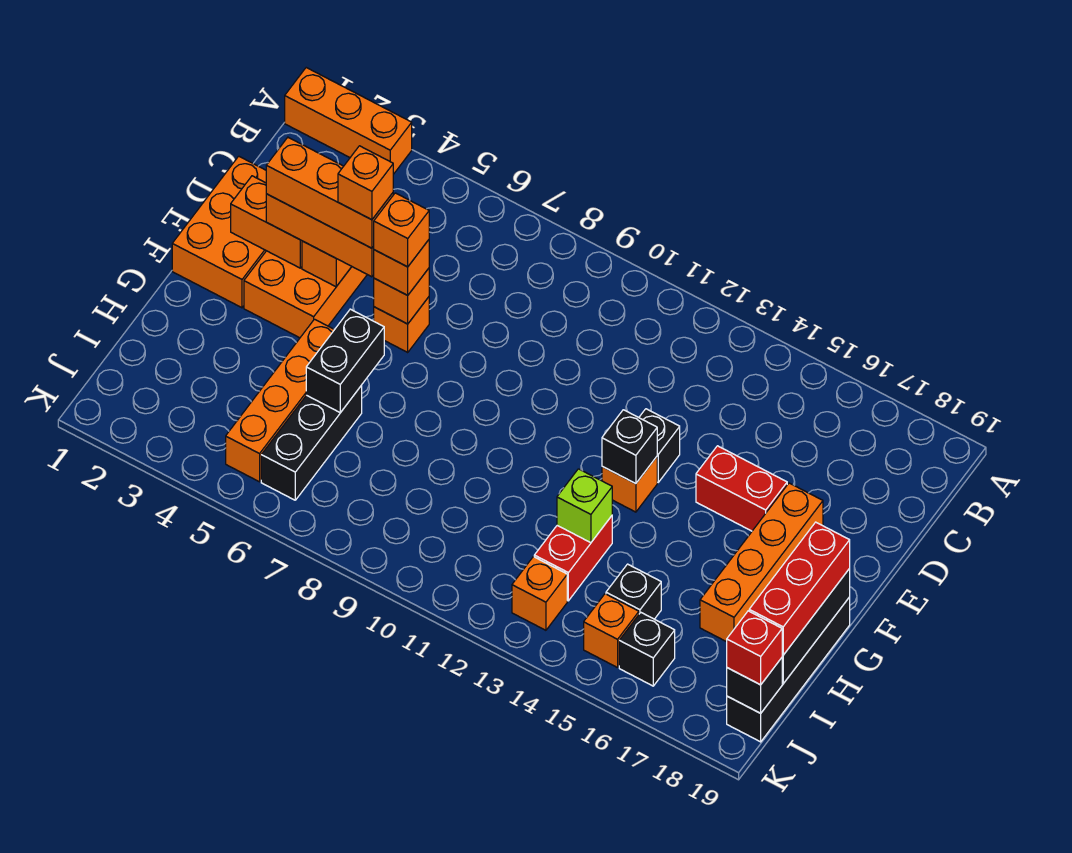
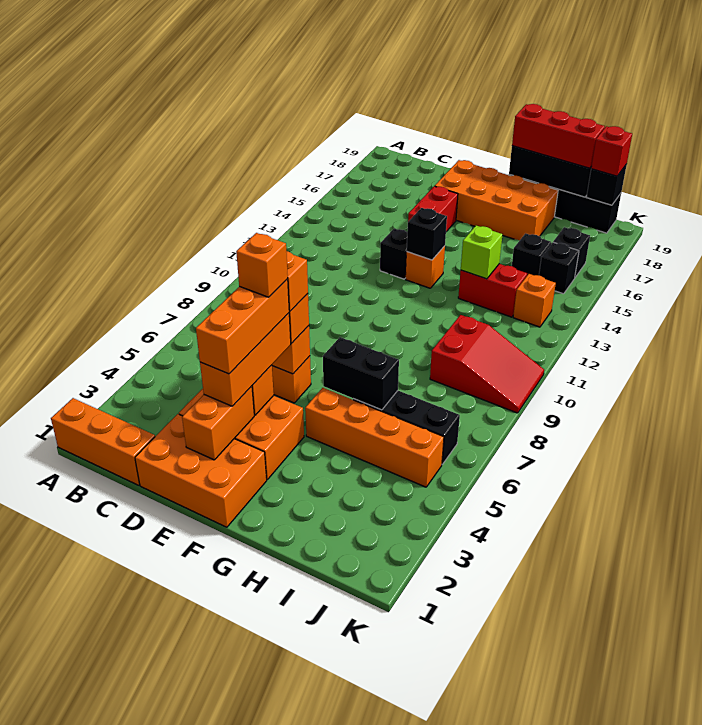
orange brick A1:A3 level 1 -> orange brick A1:C1 level 1
orange brick E17:H17 level 1 -> orange brick E17:H18 level 1
none -> red slope I9:K10 level 1 top I
orange brick J15 level 1 -> black brick J15 level 1

